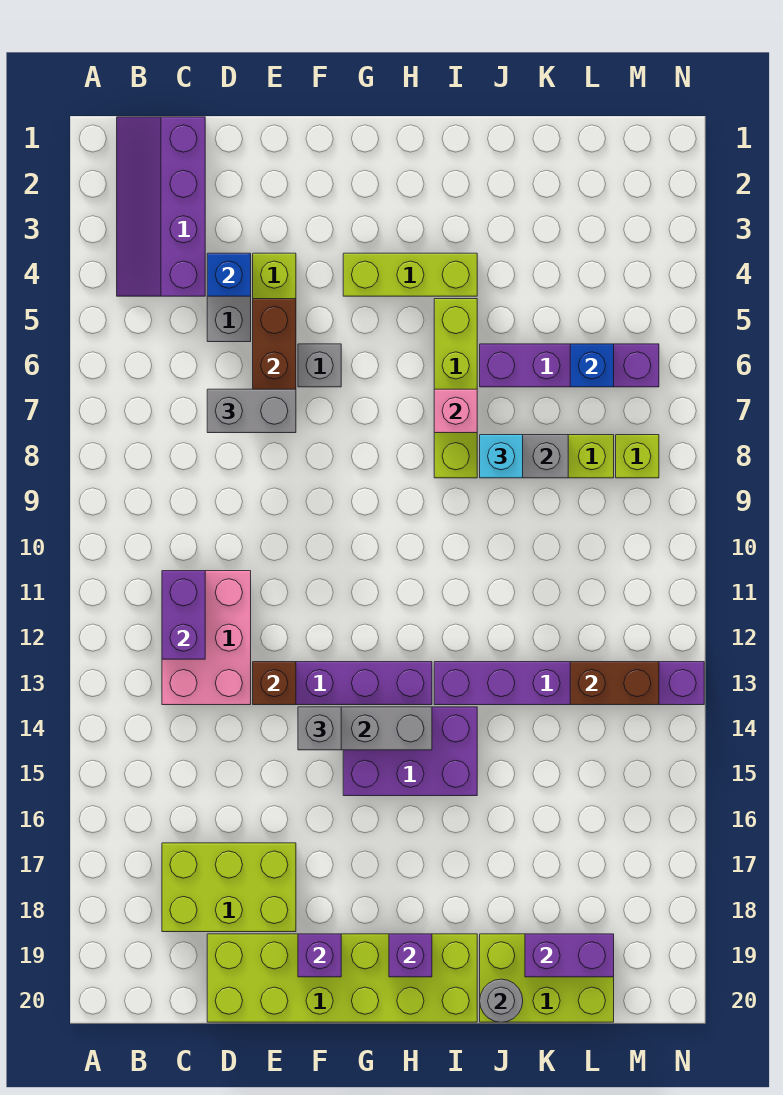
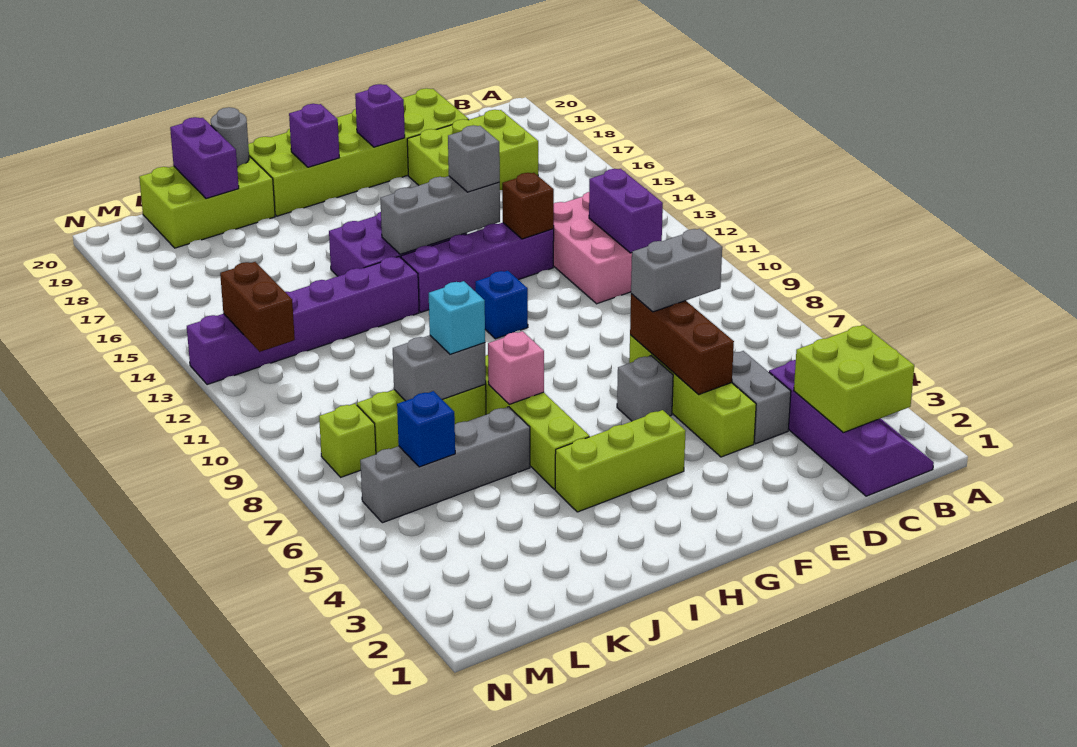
none -> lime brick B2:C3 level 2
blue brick D4 level 2 -> blue brick G11 level 1
purple brick J6:M6 level 1 -> grey brick J6:M6 level 1
purple brick K19:L19 level 2 -> purple brick K19:K20 level 2
brown brick L13:M13 level 2 -> brown brick M12:M13 level 2

